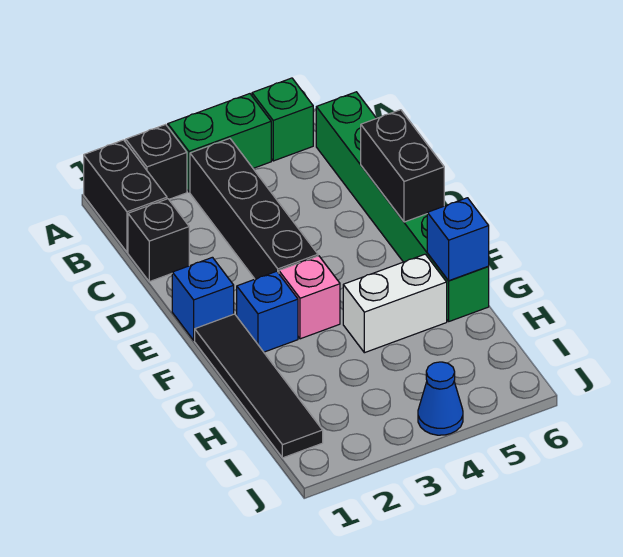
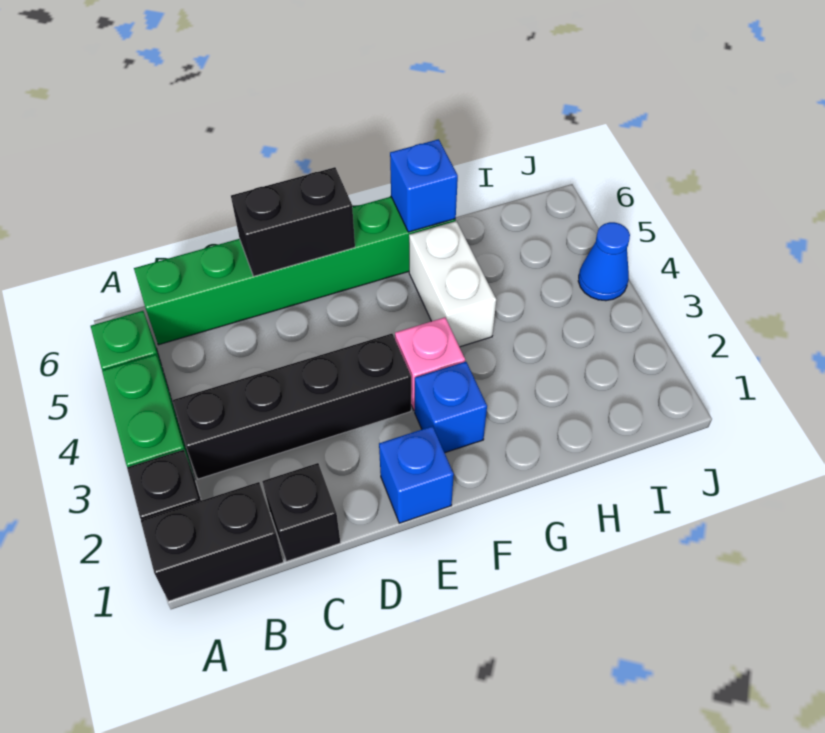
black tile F1:I1 level 1 -> none

